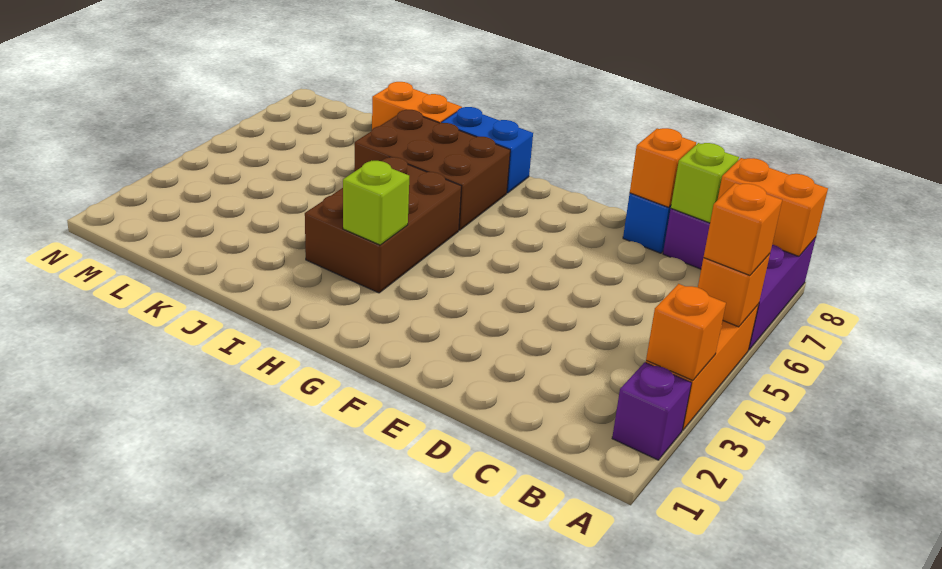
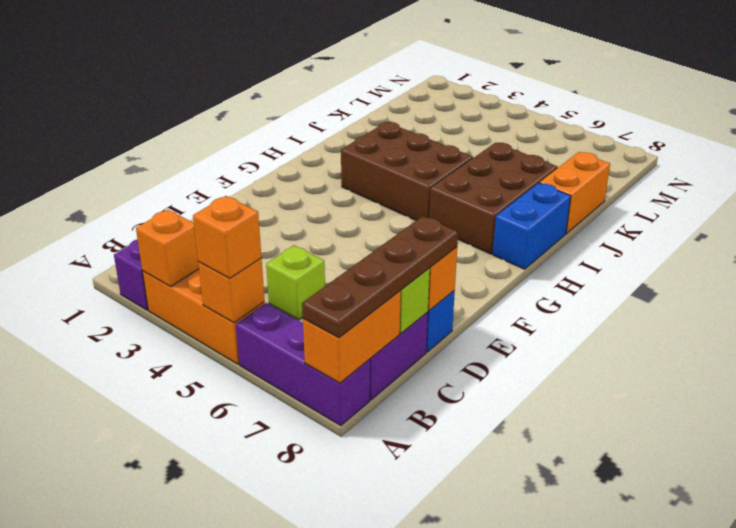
none -> brown plate A8:D8 level 3
lime brick H3 level 2 -> lime brick C5 level 1

